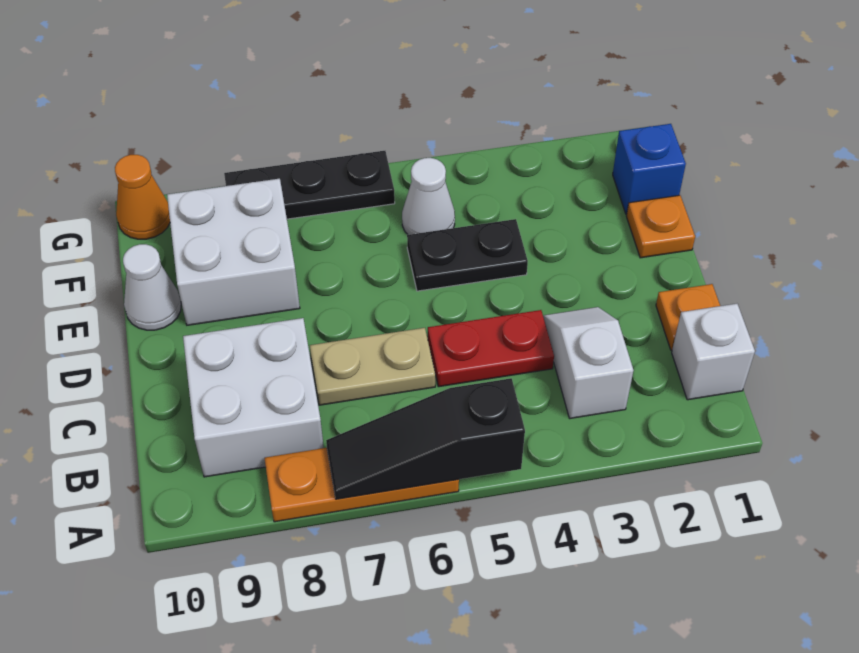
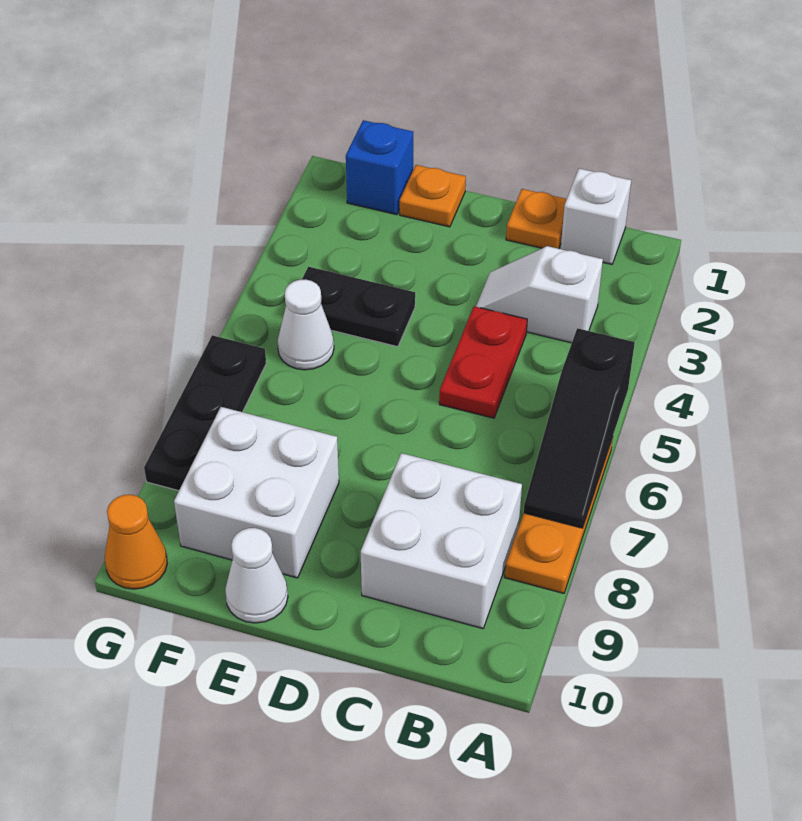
tan plate C6:C7 level 1 -> none
black plate E4:E5 level 1 -> black plate E4:F4 level 1

